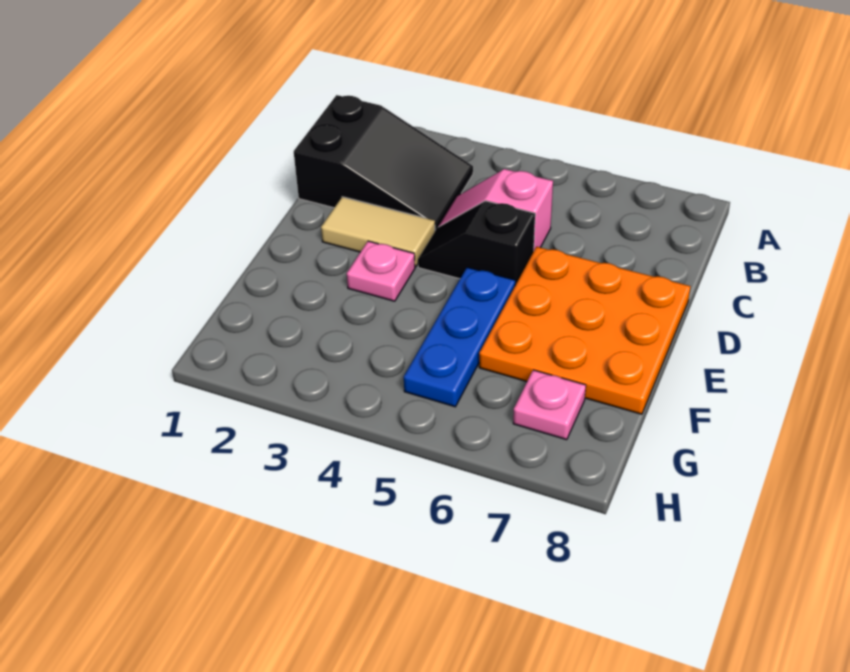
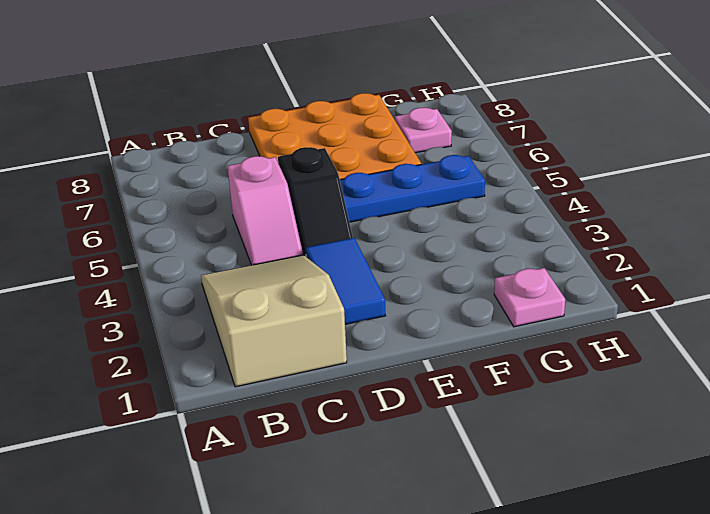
black slope B1:C3 level 1 top 1 -> tan slope B1:C3 level 1 top 1
tan tile D2:D3 level 1 -> blue tile D2:D3 level 1
pink plate E3 level 1 -> pink plate G1 level 1

